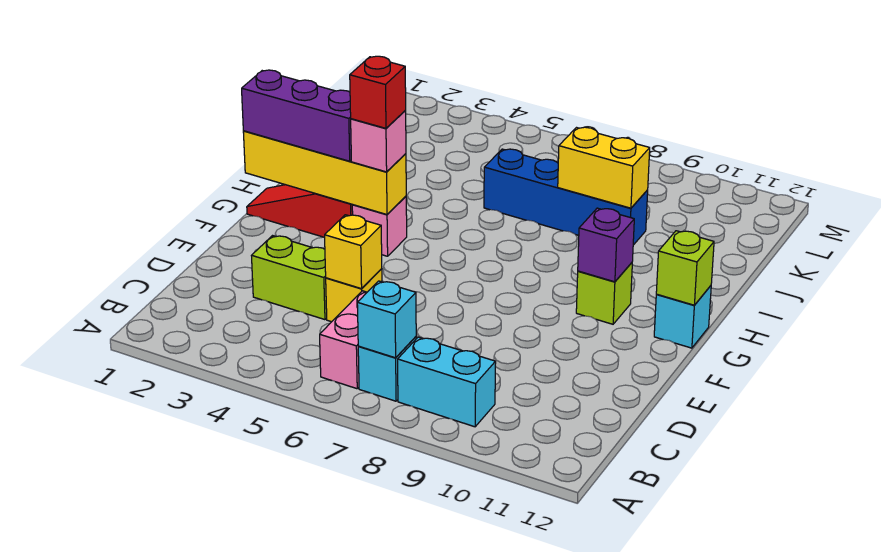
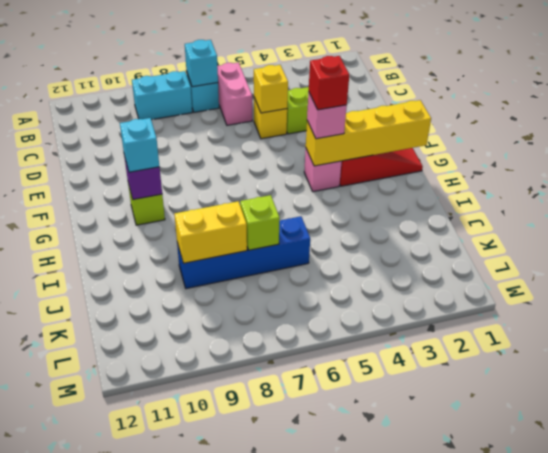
purple brick G1:G3 level 3 -> none
cyan brick G12 level 1 -> cyan brick G10 level 3
lime brick G12 level 2 -> lime brick J7 level 2

